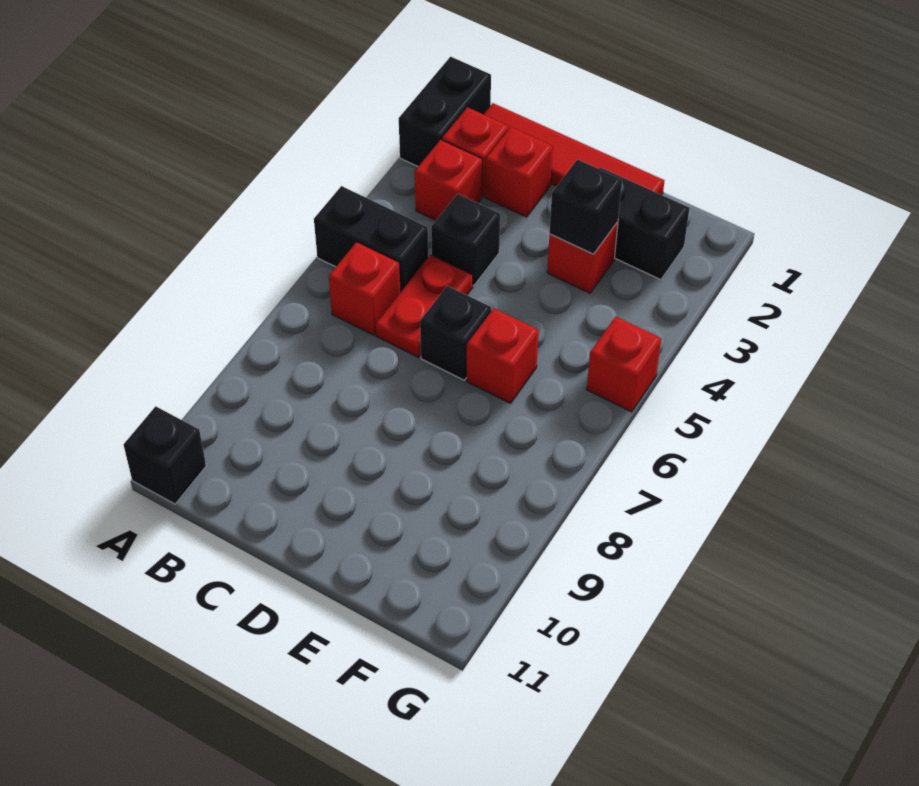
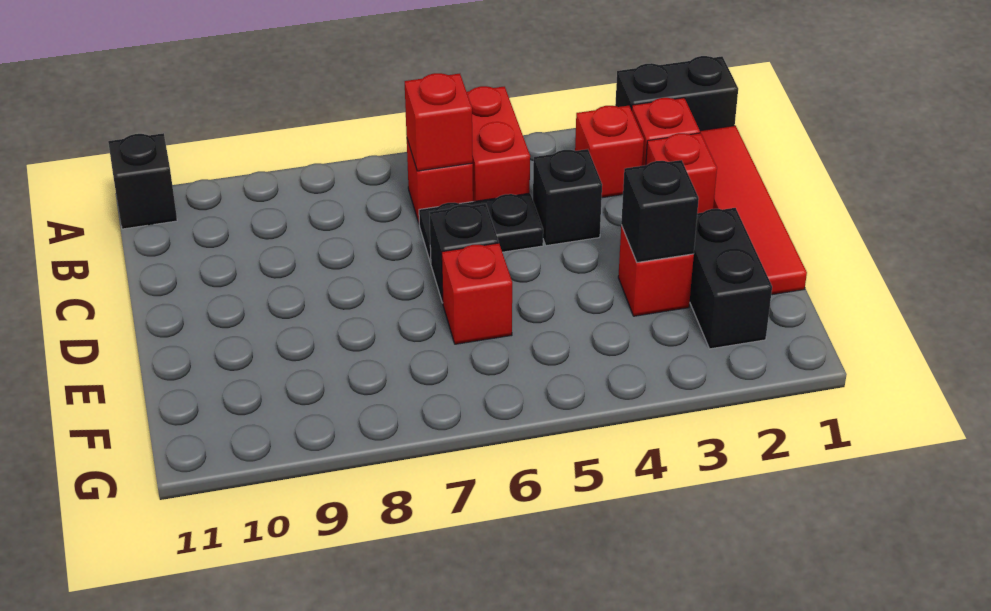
black brick A5:B5 level 1 -> red brick A5:B5 level 1
red plate C5:C6 level 1 -> black plate C5:C6 level 1
red brick G5 level 1 -> red brick B6 level 2

